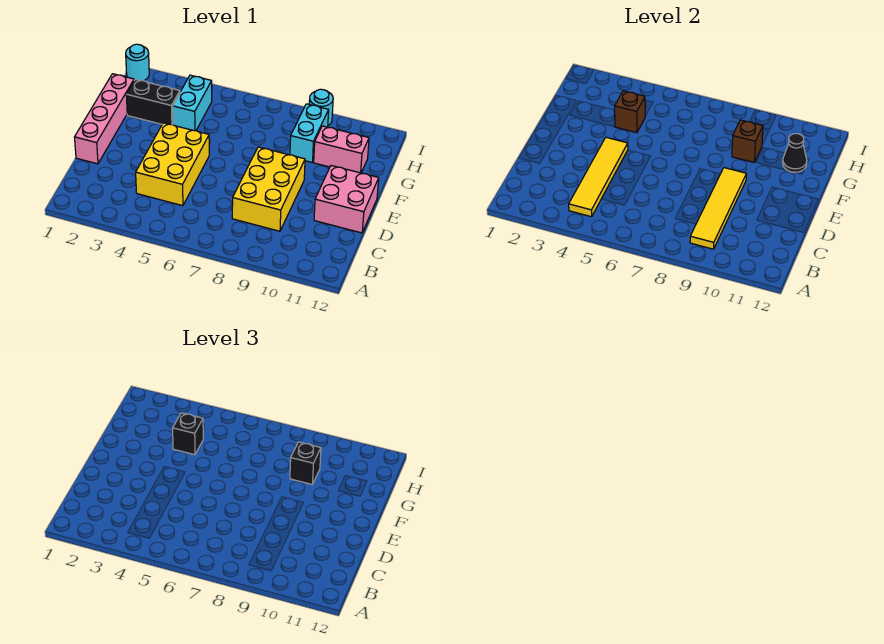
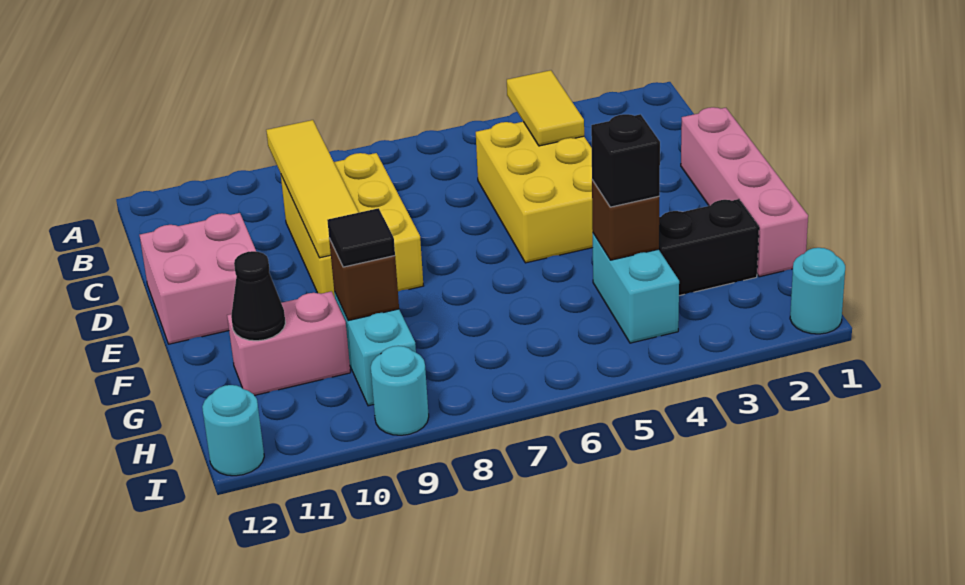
yellow tile B4:E4 level 2 -> yellow tile B4:C4 level 2
black brick G9 level 3 -> black tile G9 level 3
none -> cyan round brick I12 level 1

